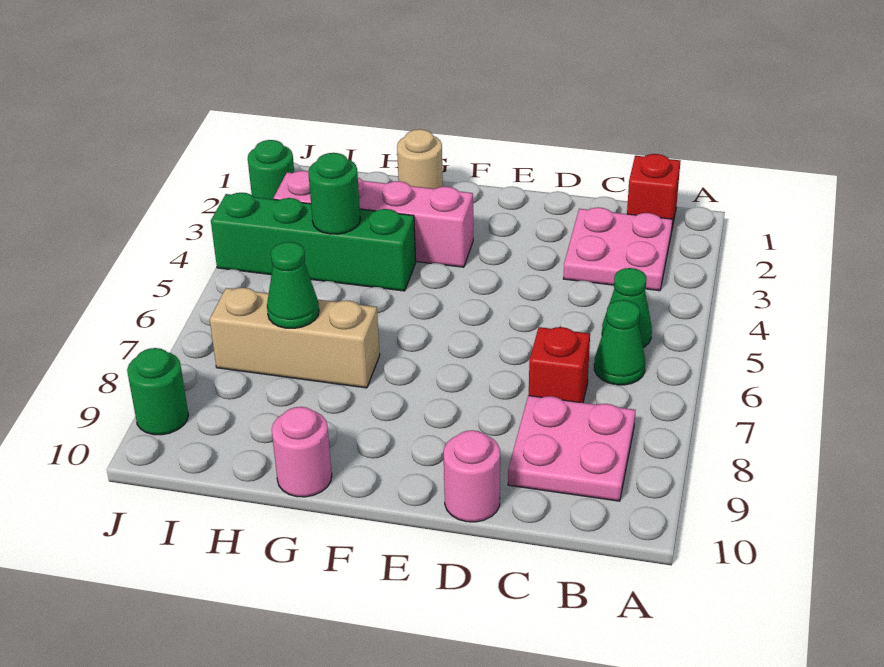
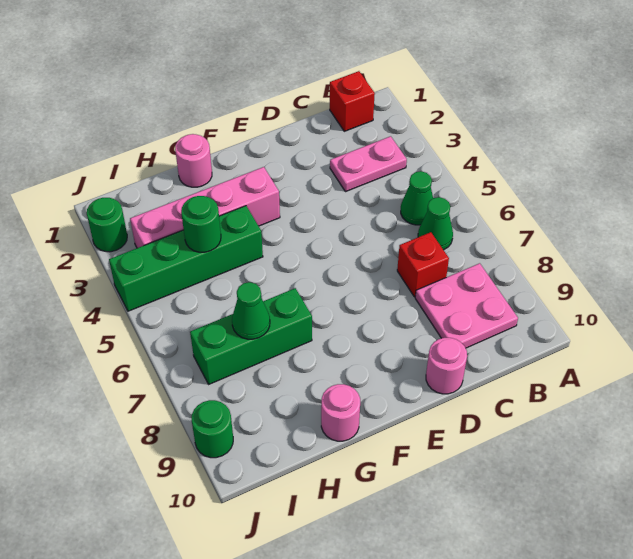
pink plate B2:C3 level 1 -> pink plate B3:C3 level 1
tan round brick G1 level 1 -> pink round brick G1 level 1
tan brick G7:I7 level 1 -> green brick G7:I7 level 1

